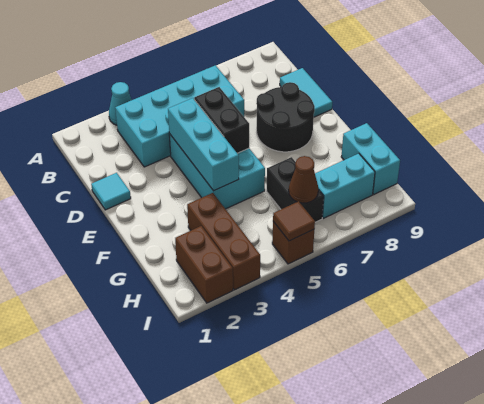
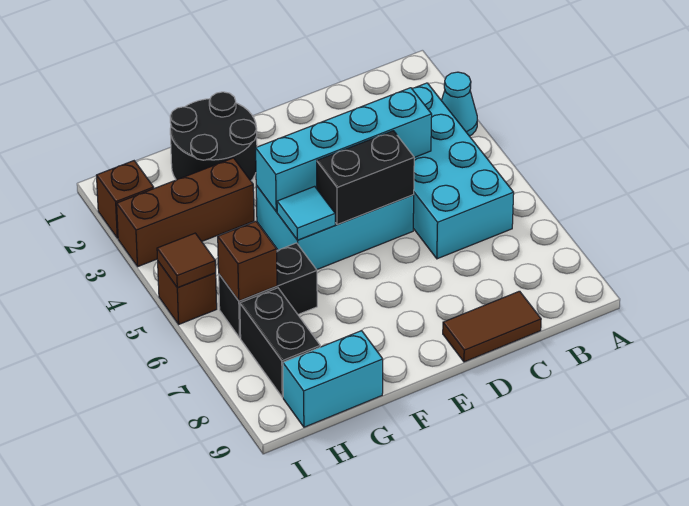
cyan tile C9:D9 level 1 -> brown tile C9:D9 level 1
cyan tile D1 level 1 -> cyan tile F5 level 2
cyan brick D4:F4 level 2 -> cyan brick C4:F4 level 2
black round brick D7:E8 level 1 -> black round brick F1:G2 level 1
brown brick H2:I2 level 1 -> brown brick I2 level 1
brown cone H6 level 2 -> brown brick H6 level 2
cyan brick H7:H8 level 1 -> black brick H7:H8 level 1

